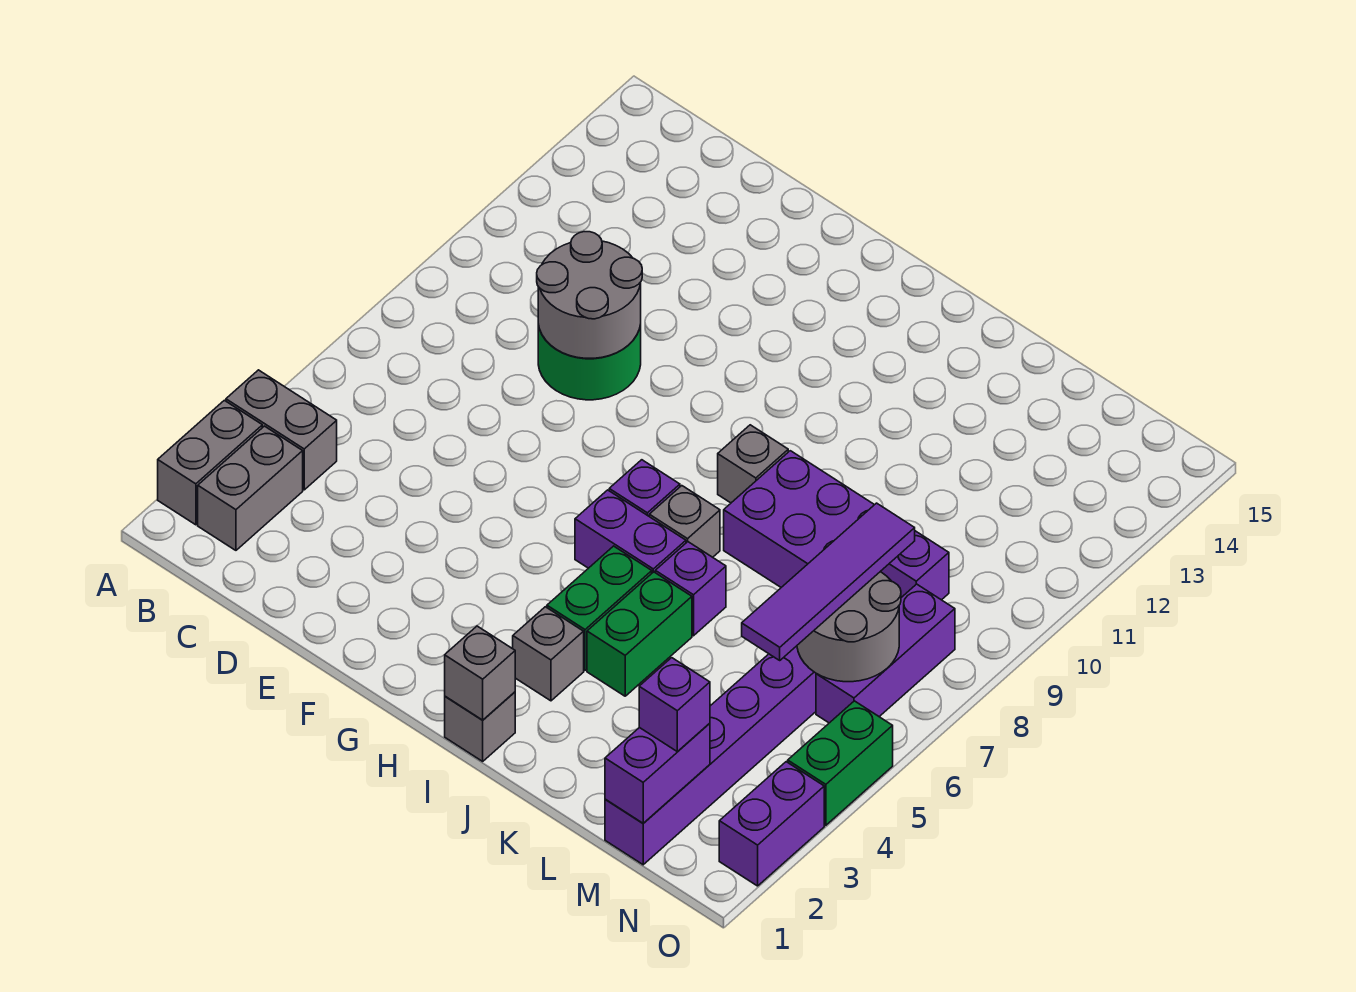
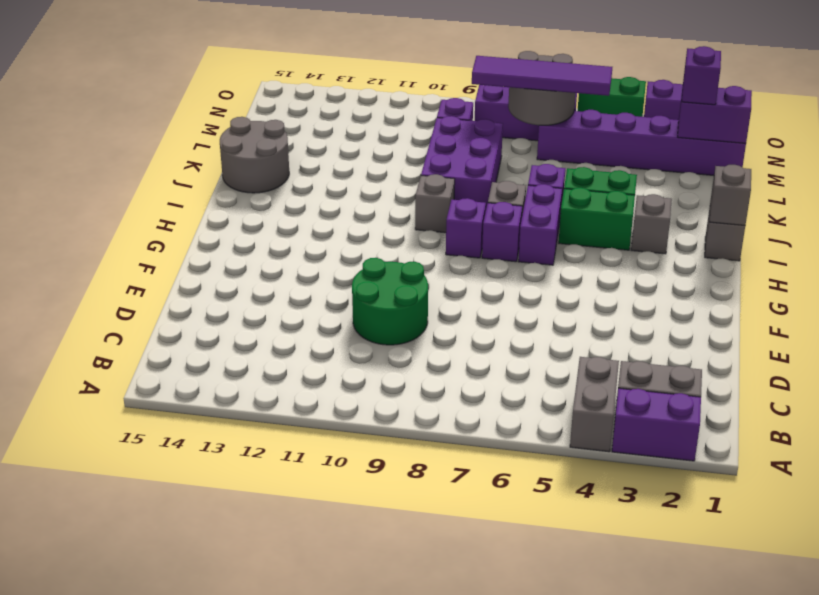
grey brick A2:A3 level 1 -> purple brick A2:A3 level 1
grey round brick D9:E10 level 2 -> grey round brick J14:K15 level 1
none -> purple brick H8 level 1

